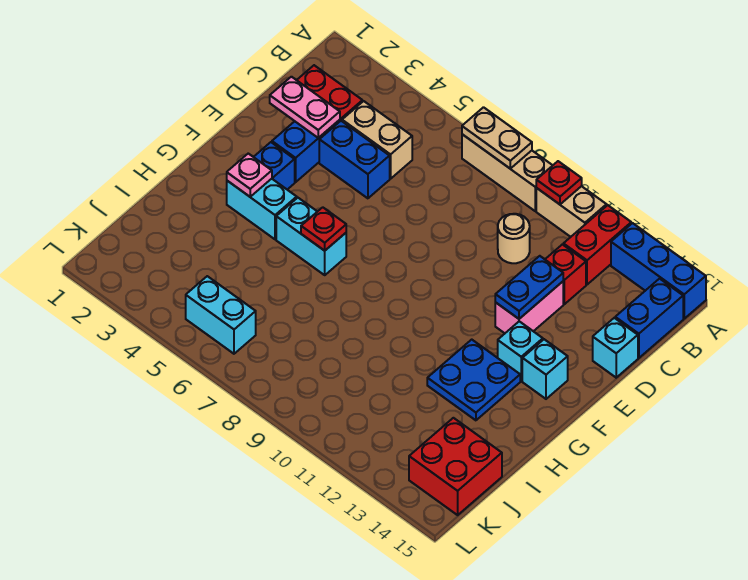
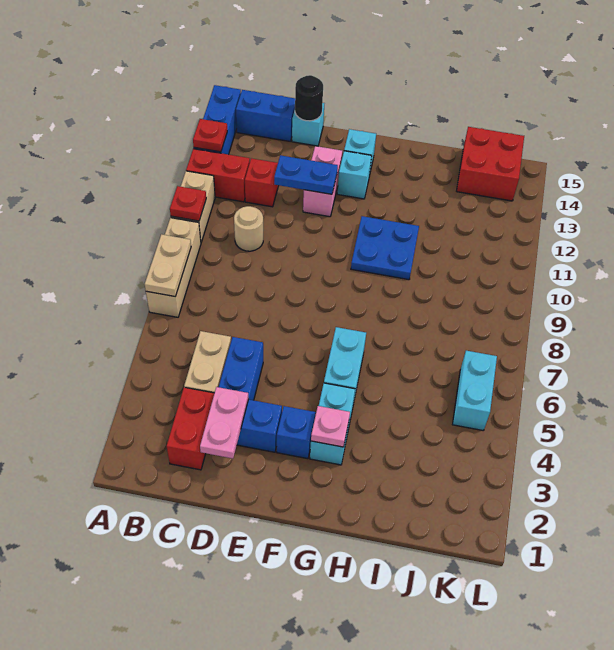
pink brick D12:E12 level 1 -> pink brick E12:E13 level 1
none -> black round brick D15 level 2
red plate G6 level 2 -> red plate A13 level 2
blue plate G12:H13 level 1 -> blue plate G10:H11 level 1

